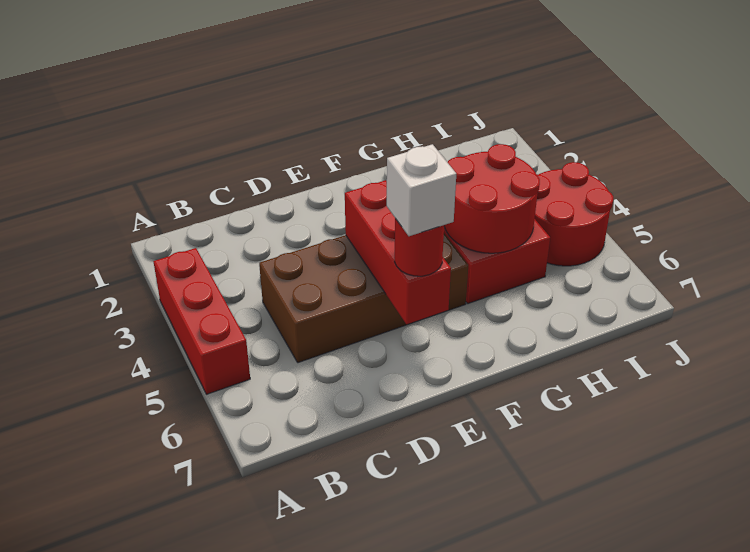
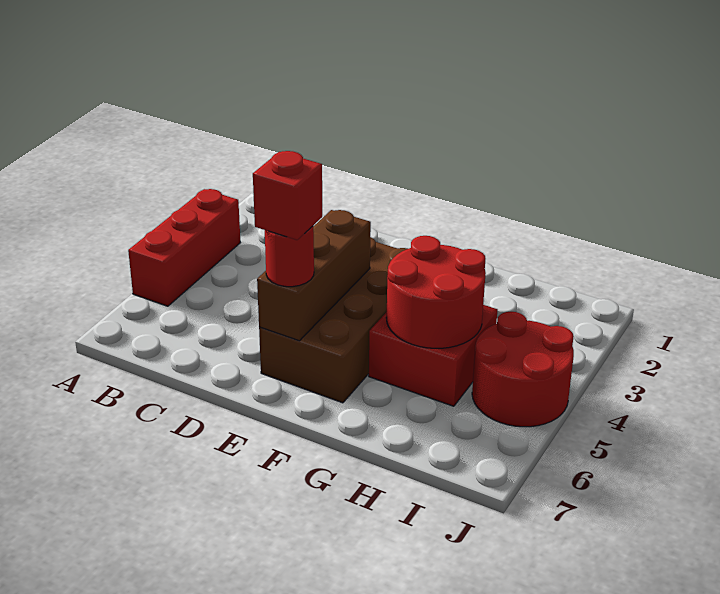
brown brick C4:F5 level 1 -> brown brick E3:F6 level 1
red brick E4:E6 level 2 -> brown brick E4:E6 level 2
white brick E6 level 4 -> red brick E6 level 4

